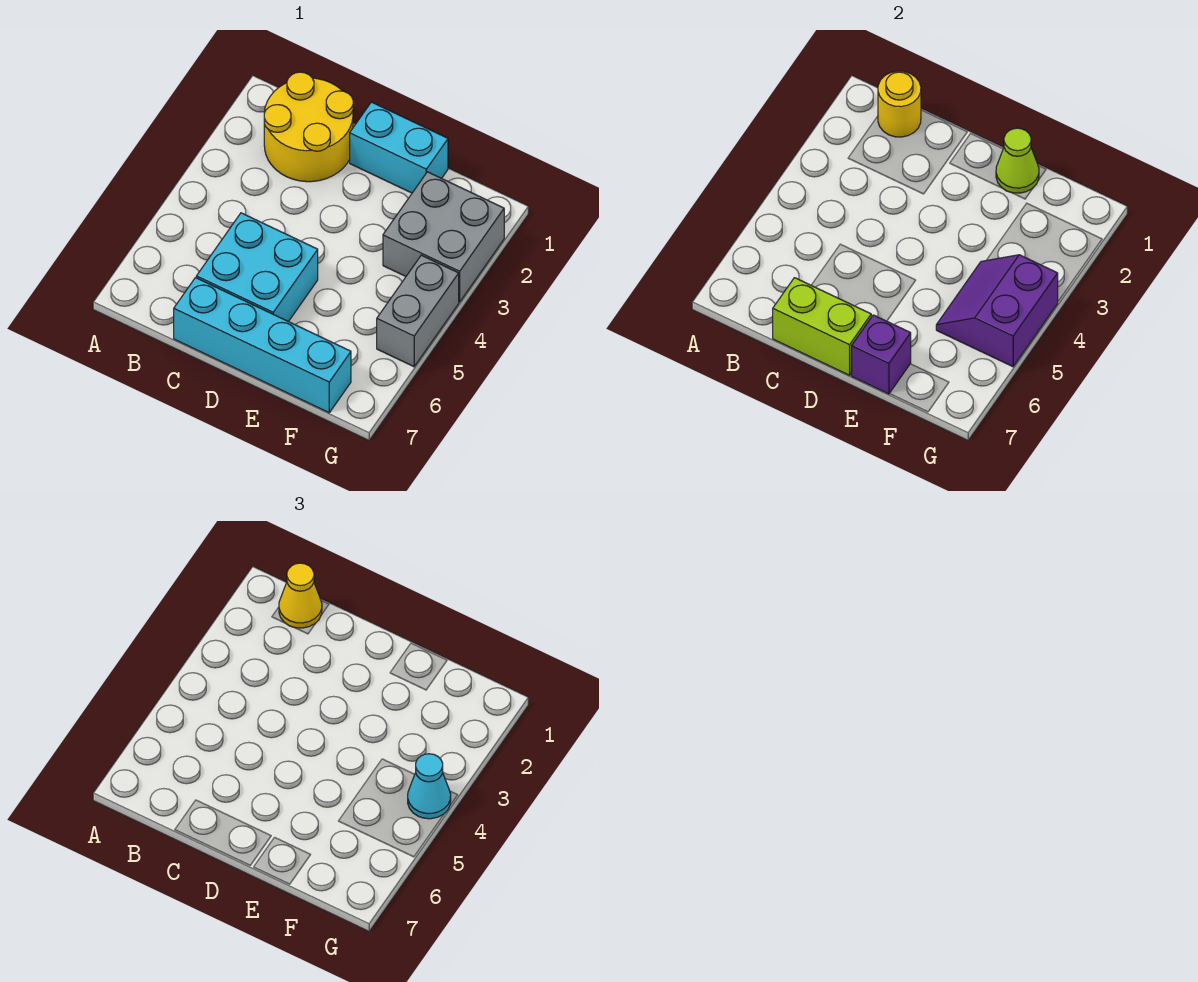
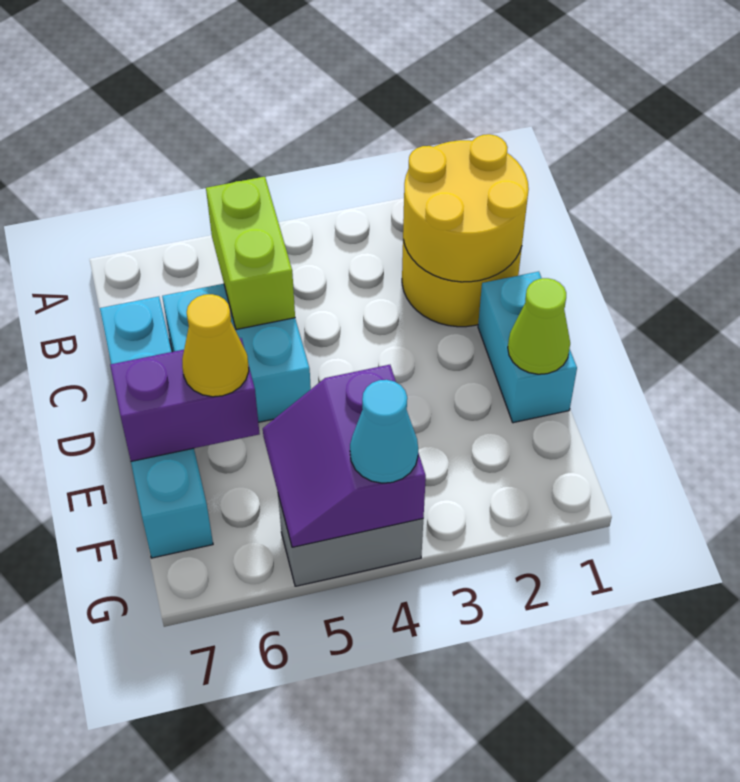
yellow round brick B1 level 2 -> yellow round brick B1:C2 level 2
yellow cone B1 level 3 -> yellow cone E6 level 3
lime brick C7:D7 level 2 -> lime brick B5:C5 level 2
purple brick E7 level 2 -> purple brick E6:E7 level 2
grey brick F2:G3 level 1 -> none
purple slope F4:G5 level 2 top G -> purple slope F4:G5 level 2 top 4

